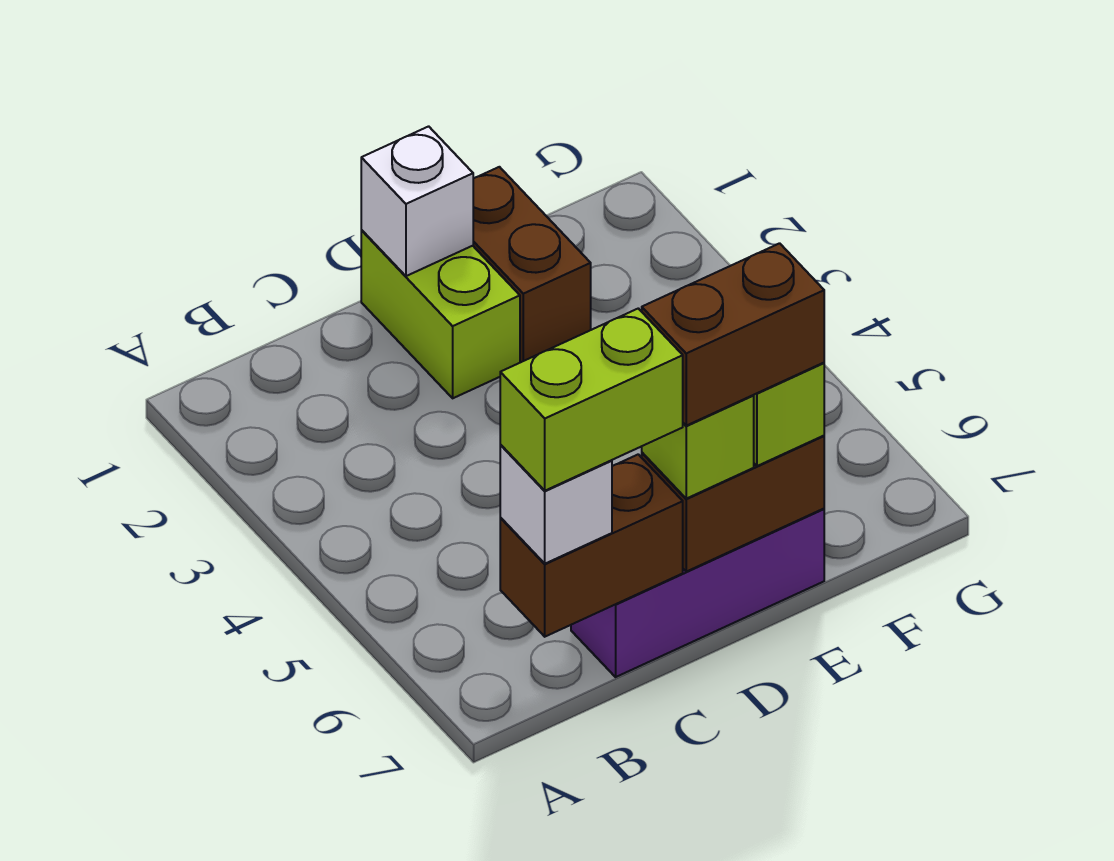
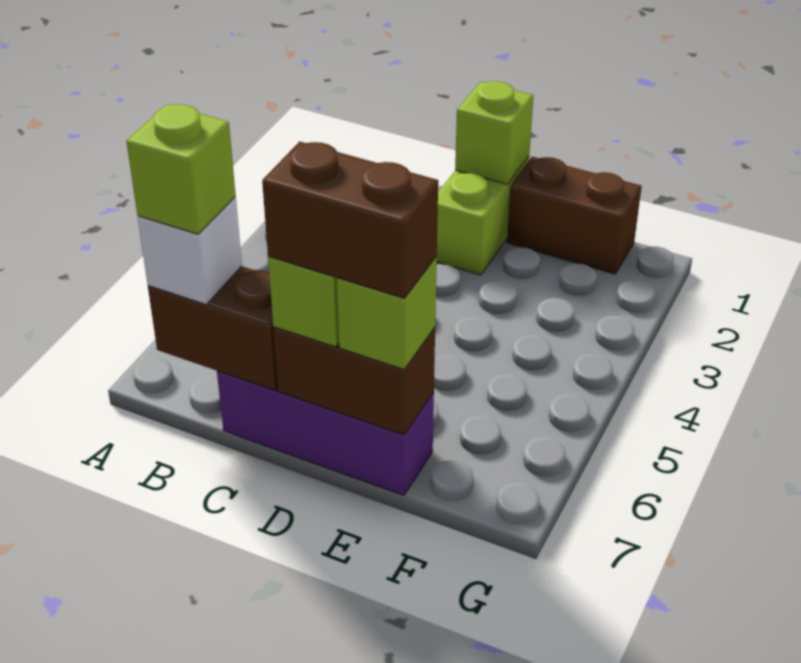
lime brick B7:C7 level 4 -> lime brick B7 level 4
white brick D1 level 2 -> lime brick D1 level 2
brown brick E1:E2 level 1 -> brown brick E1:F1 level 1

